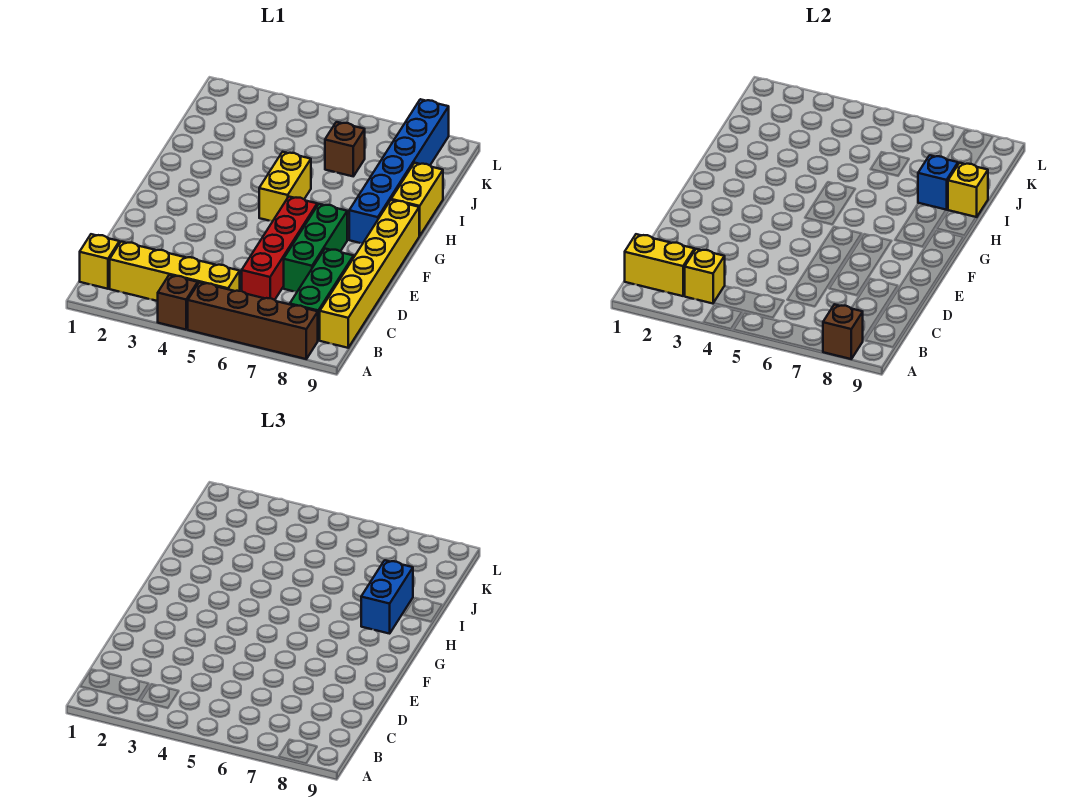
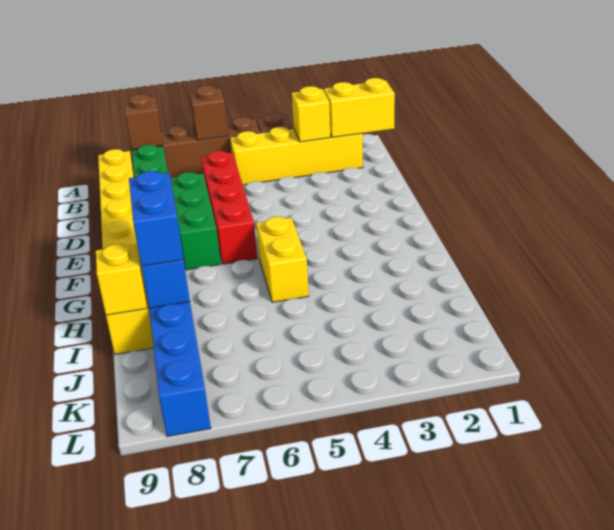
yellow brick B1 level 1 -> none
brown brick J6 level 1 -> brown brick A6 level 2

